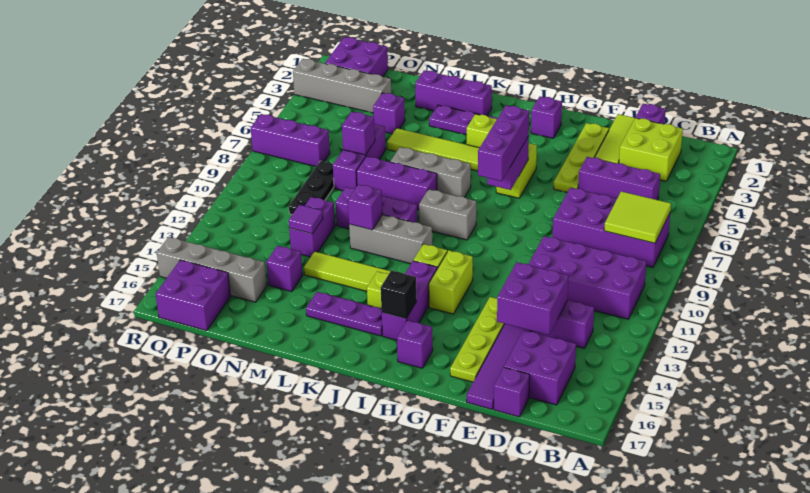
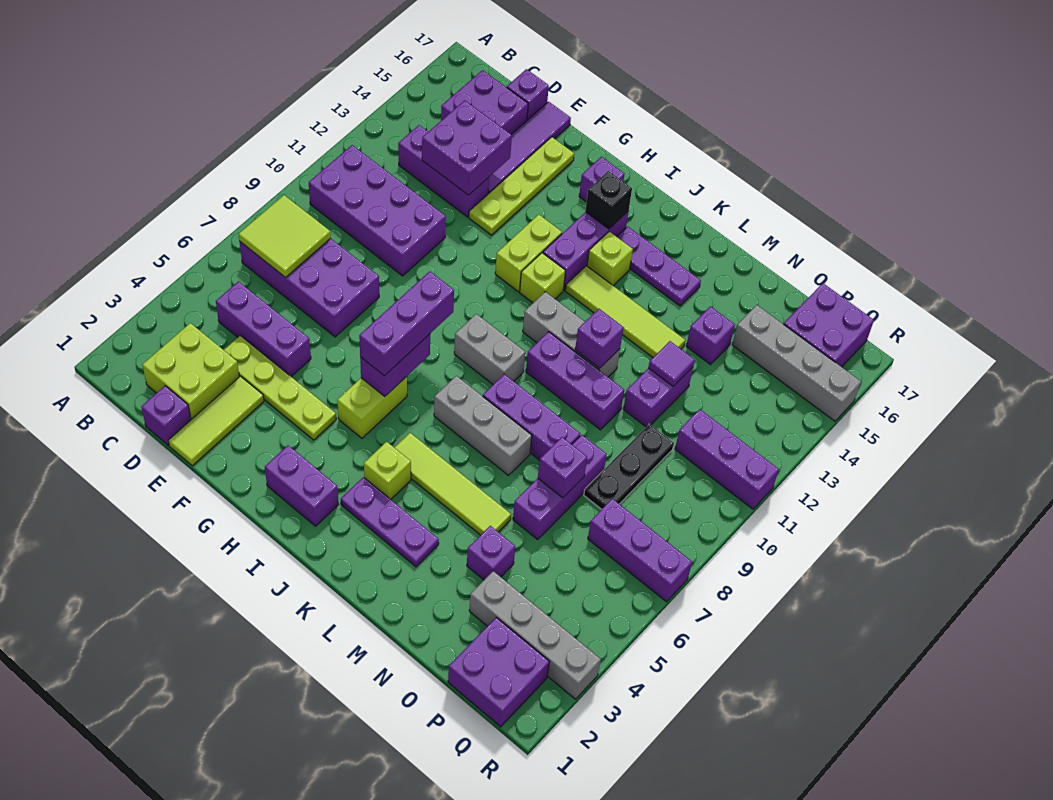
lime plate F2:F5 level 1 -> lime plate D4:G4 level 1
purple brick H2 level 1 -> purple brick H2:I2 level 1
purple brick K2:M2 level 1 -> purple brick P11:R11 level 1

